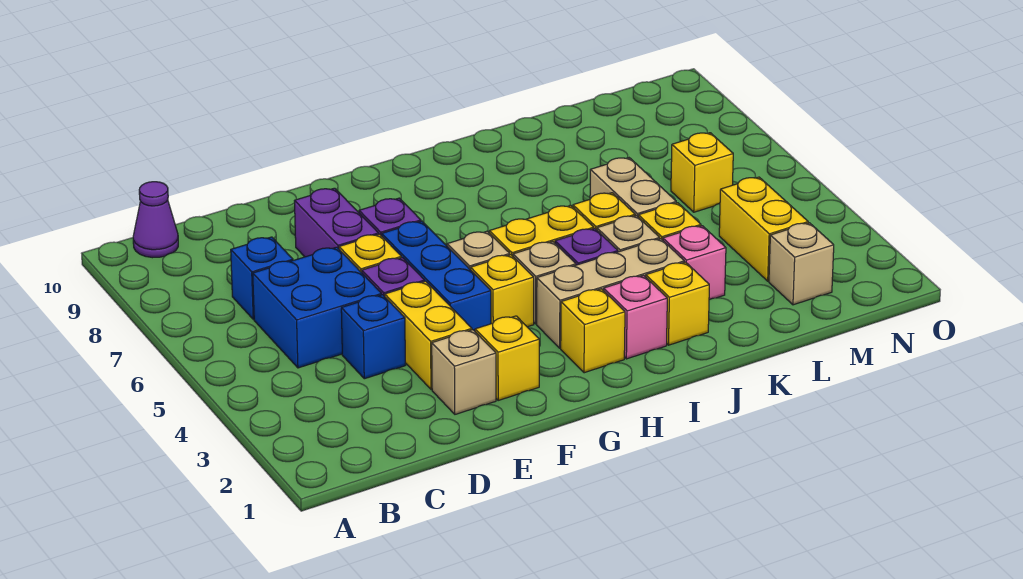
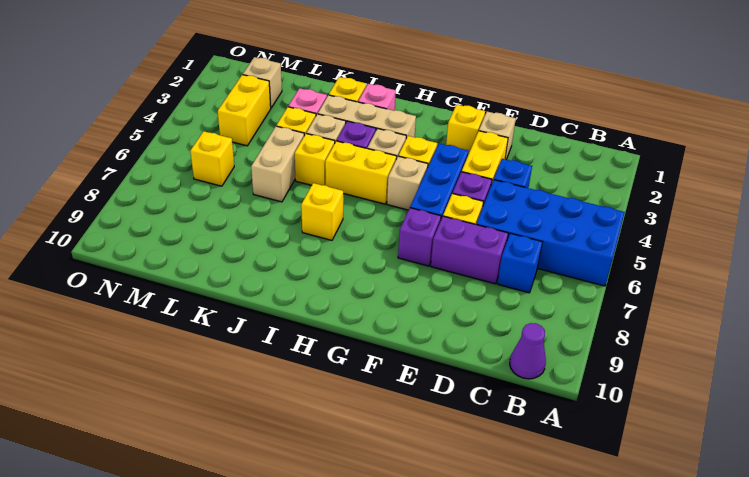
blue brick C5:D6 level 1 -> blue brick A5:D6 level 1
purple brick E7:E8 level 1 -> purple brick D7:E7 level 1
yellow brick H2 level 1 -> yellow brick I7 level 1

